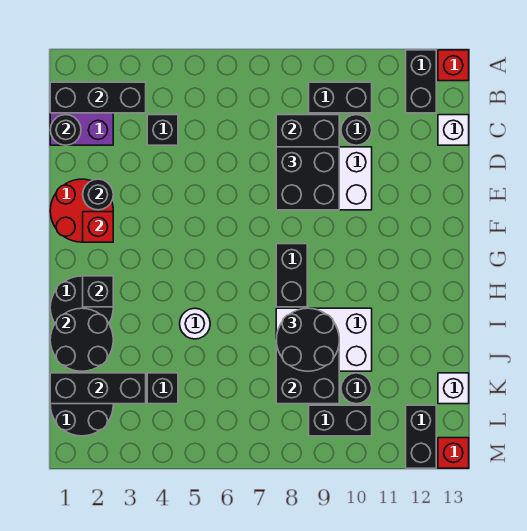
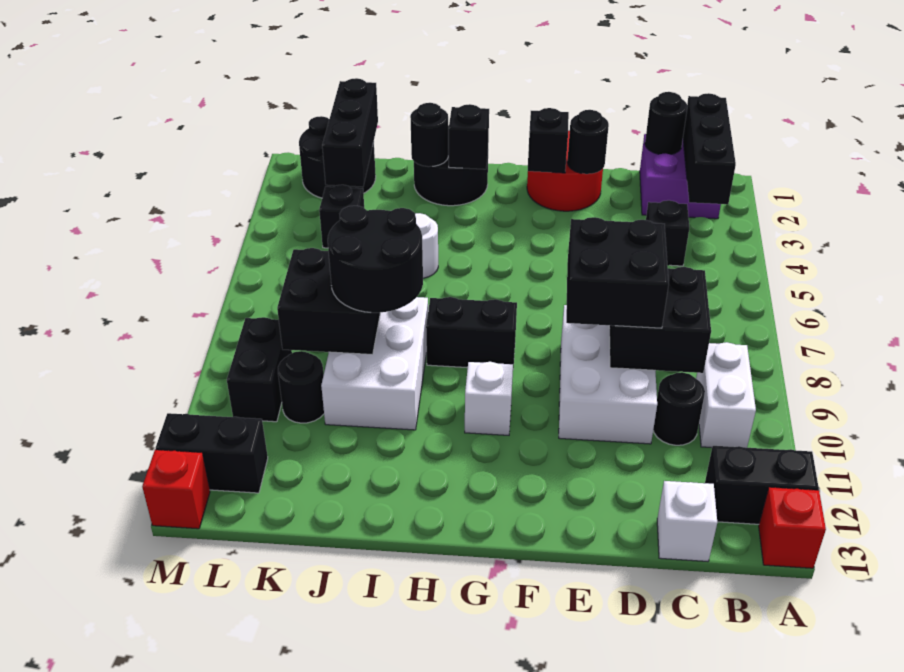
black brick B9:B10 level 1 -> white brick B9:B10 level 1
red brick F2 level 2 -> black brick F2 level 2
black round brick I1:J2 level 2 -> black round brick I2 level 2
white brick K13 level 1 -> white brick G10 level 1

